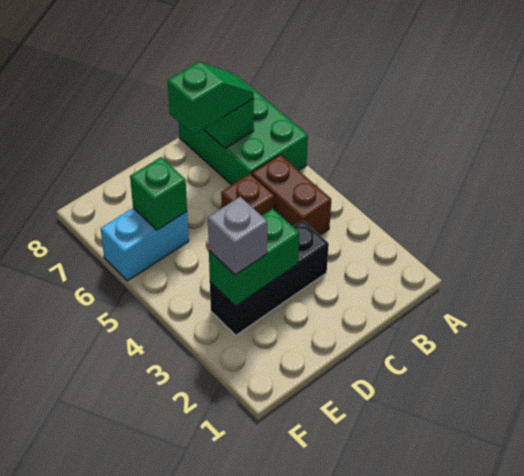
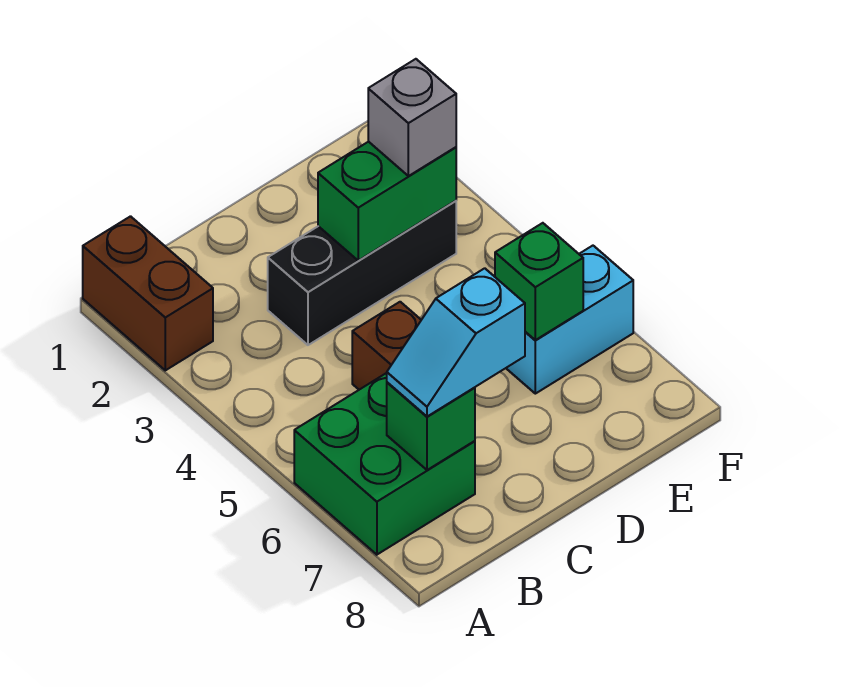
green brick A6:B8 level 1 -> green brick A6:B7 level 1
brown brick B4:B5 level 1 -> brown brick A1:A2 level 1
green slope B7:C7 level 3 top C -> cyan slope B7:C7 level 3 top C

